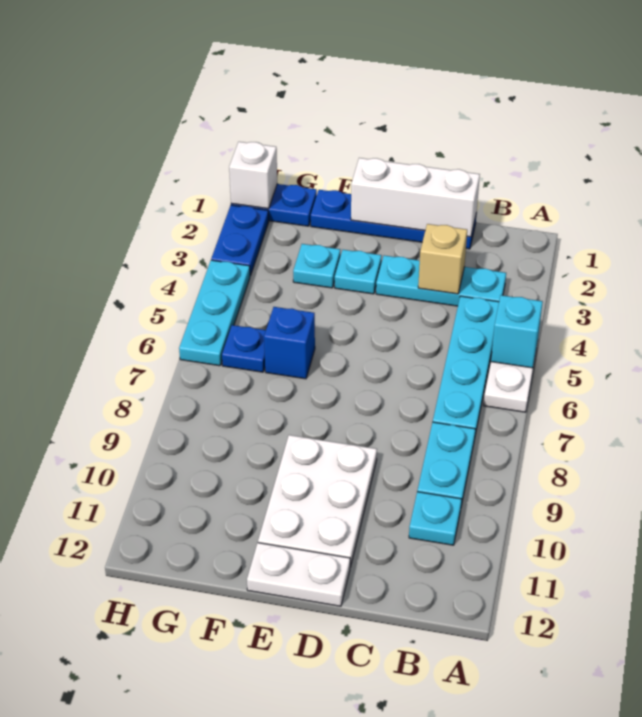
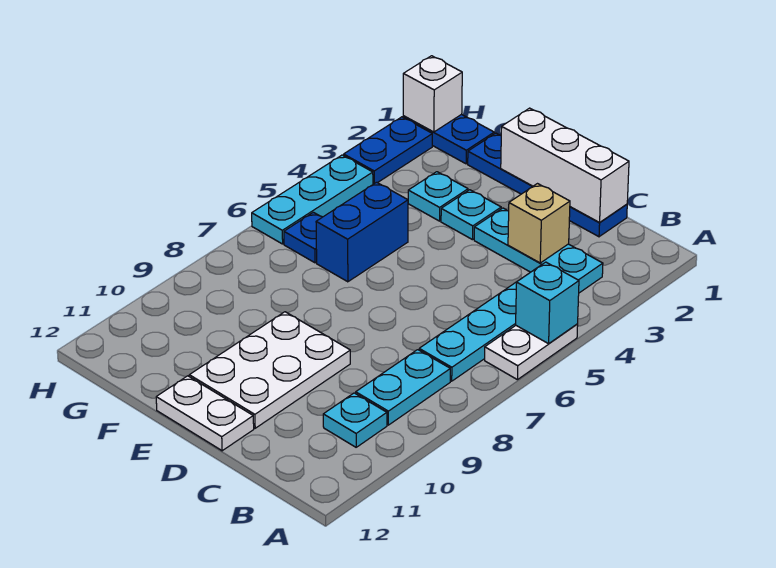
blue brick F6 level 1 -> blue brick F5:F6 level 1

